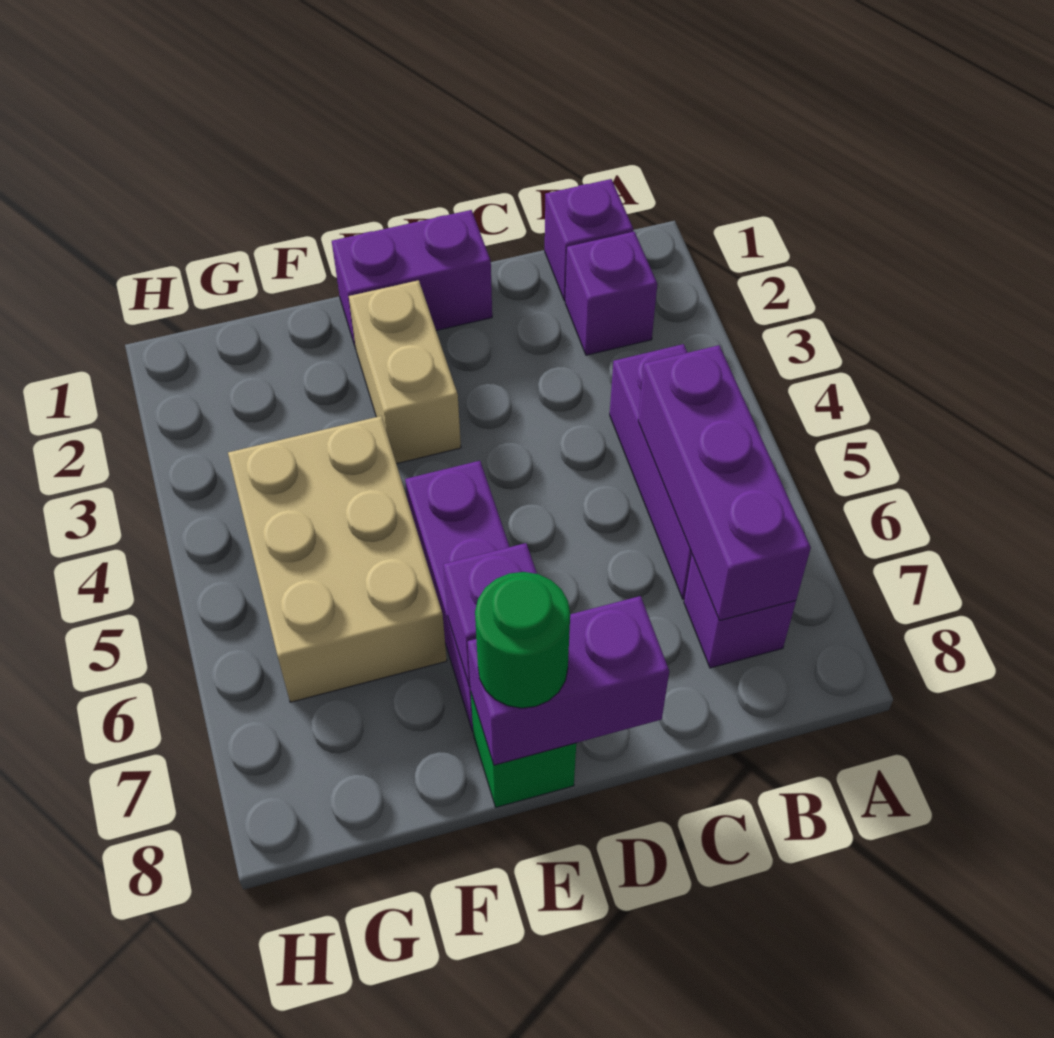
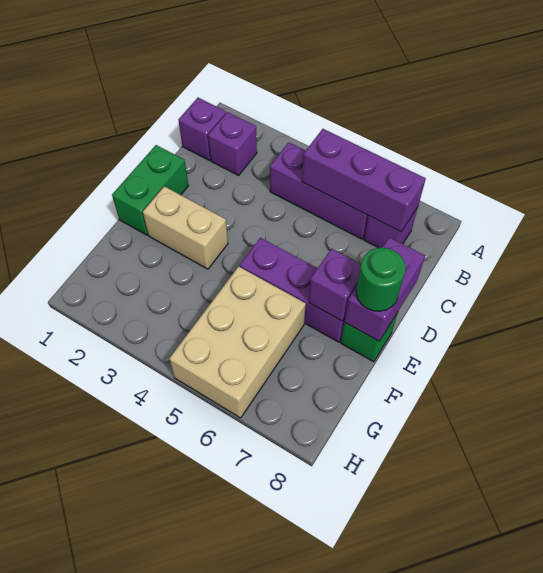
purple brick D1:E1 level 1 -> green brick D1:E1 level 1
tan brick F4:G6 level 1 -> tan brick F5:H6 level 1

